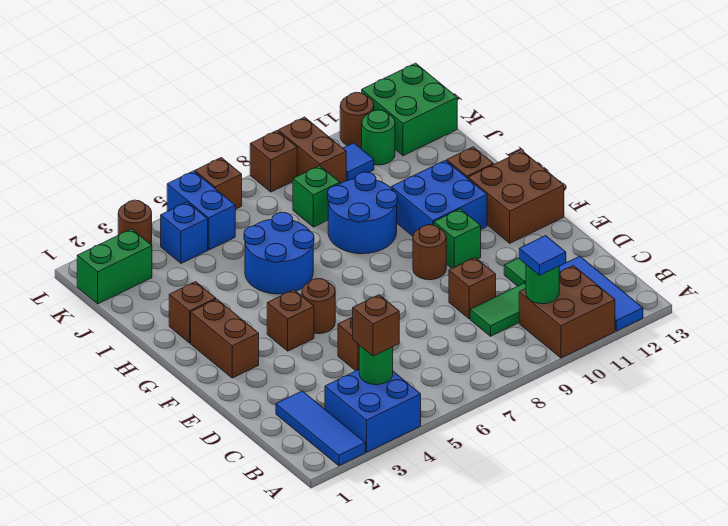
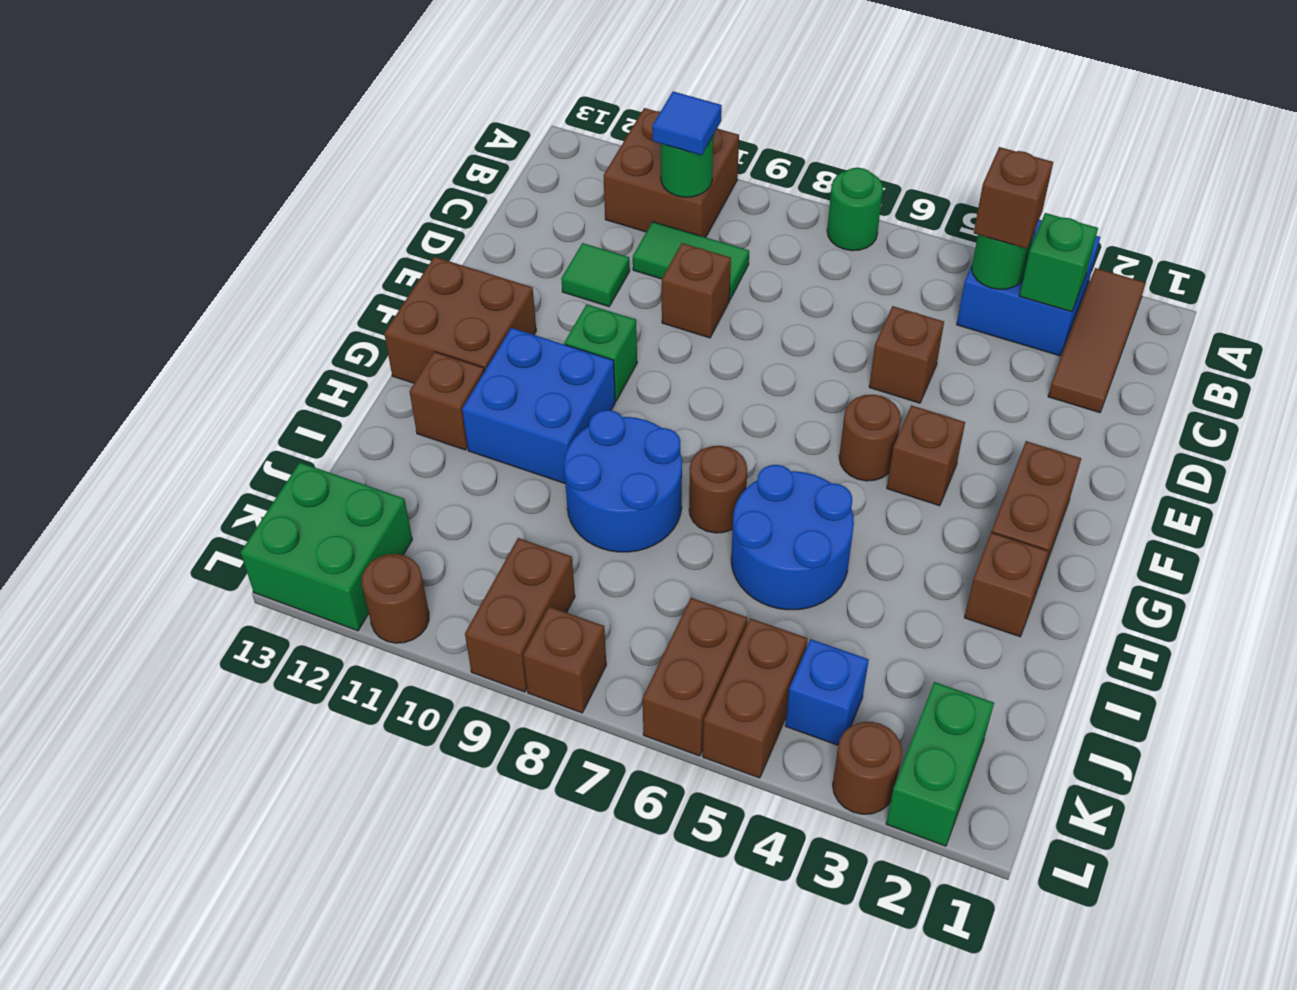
blue tile A2:C2 level 1 -> brown tile A2:C2 level 1
blue tile A12:C12 level 1 -> none
brown round brick F9 level 1 -> brown round brick H7 level 1
green brick J8 level 1 -> green brick B3 level 2
green brick K1:K2 level 1 -> green brick K2:L2 level 1
blue brick K5:L5 level 1 -> brown brick K5:L5 level 1
blue tile K10 level 1 -> none
green round brick K11 level 1 -> green round brick A7 level 1
brown brick L6 level 1 -> brown brick K6:L6 level 1

